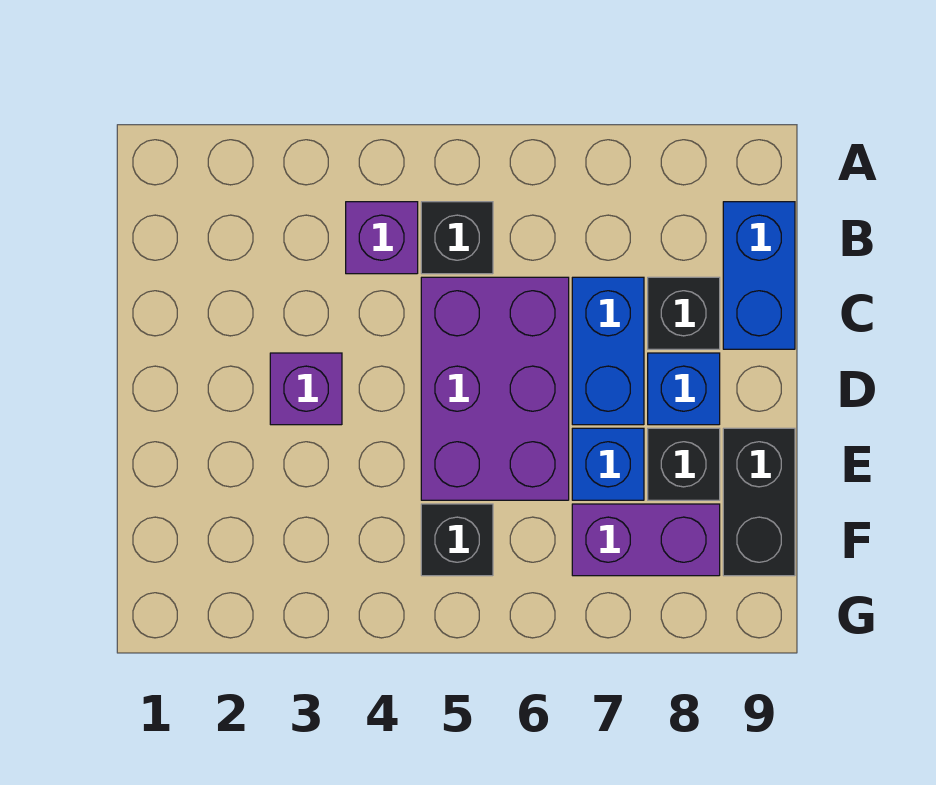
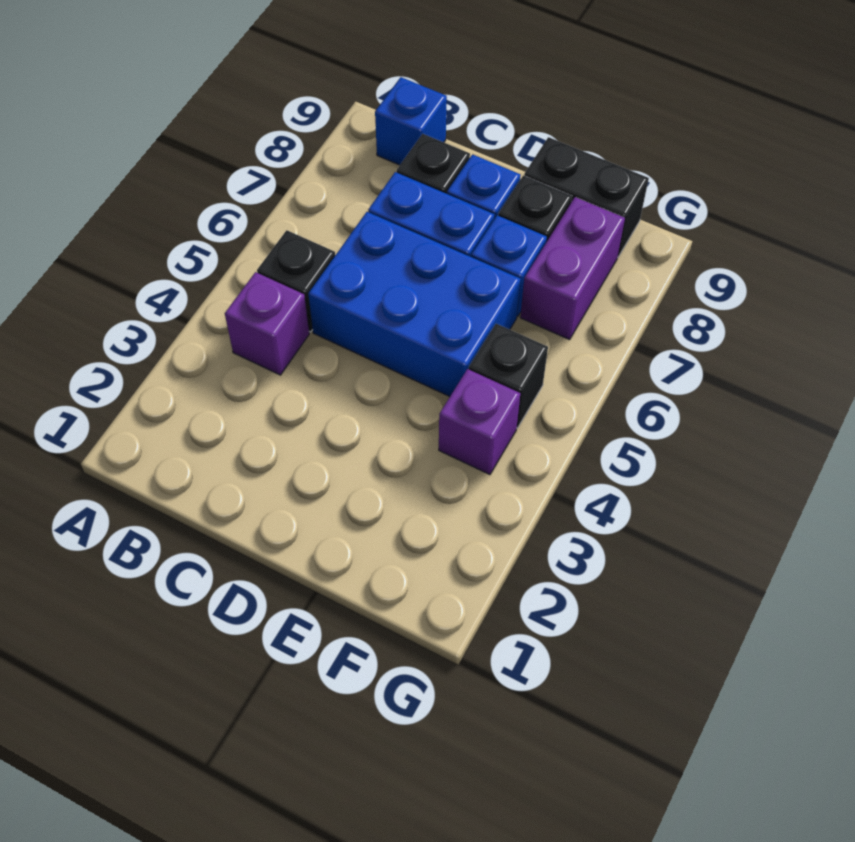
blue brick B9:C9 level 1 -> blue brick B9 level 1
purple brick C5:E6 level 1 -> blue brick C5:E6 level 1
purple brick D3 level 1 -> purple brick F4 level 1

